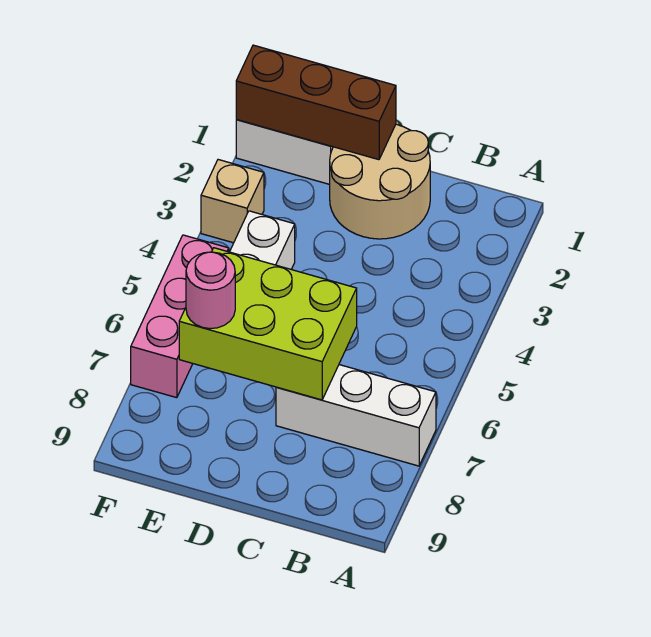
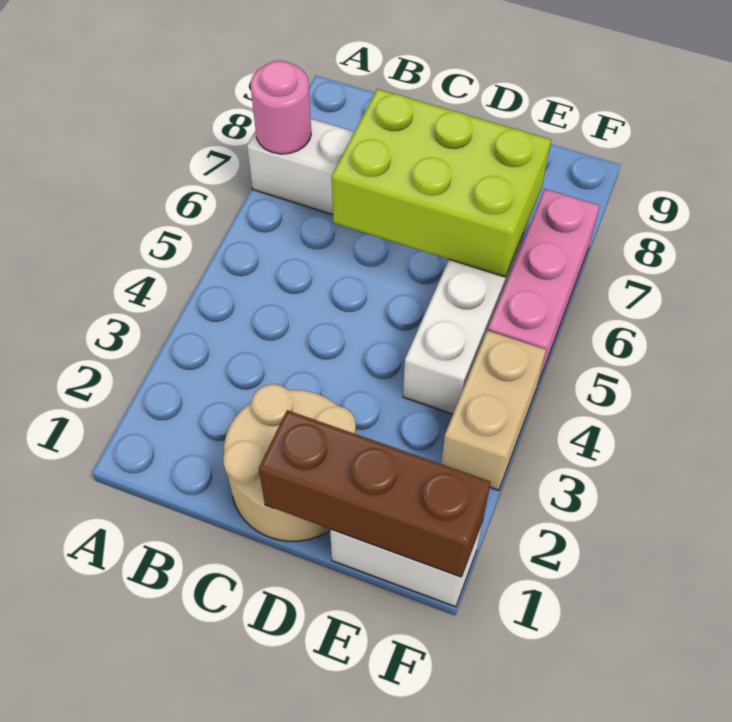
pink round brick E7 level 3 -> pink round brick A7 level 2
tan brick F3 level 1 -> tan brick F3:F4 level 1

